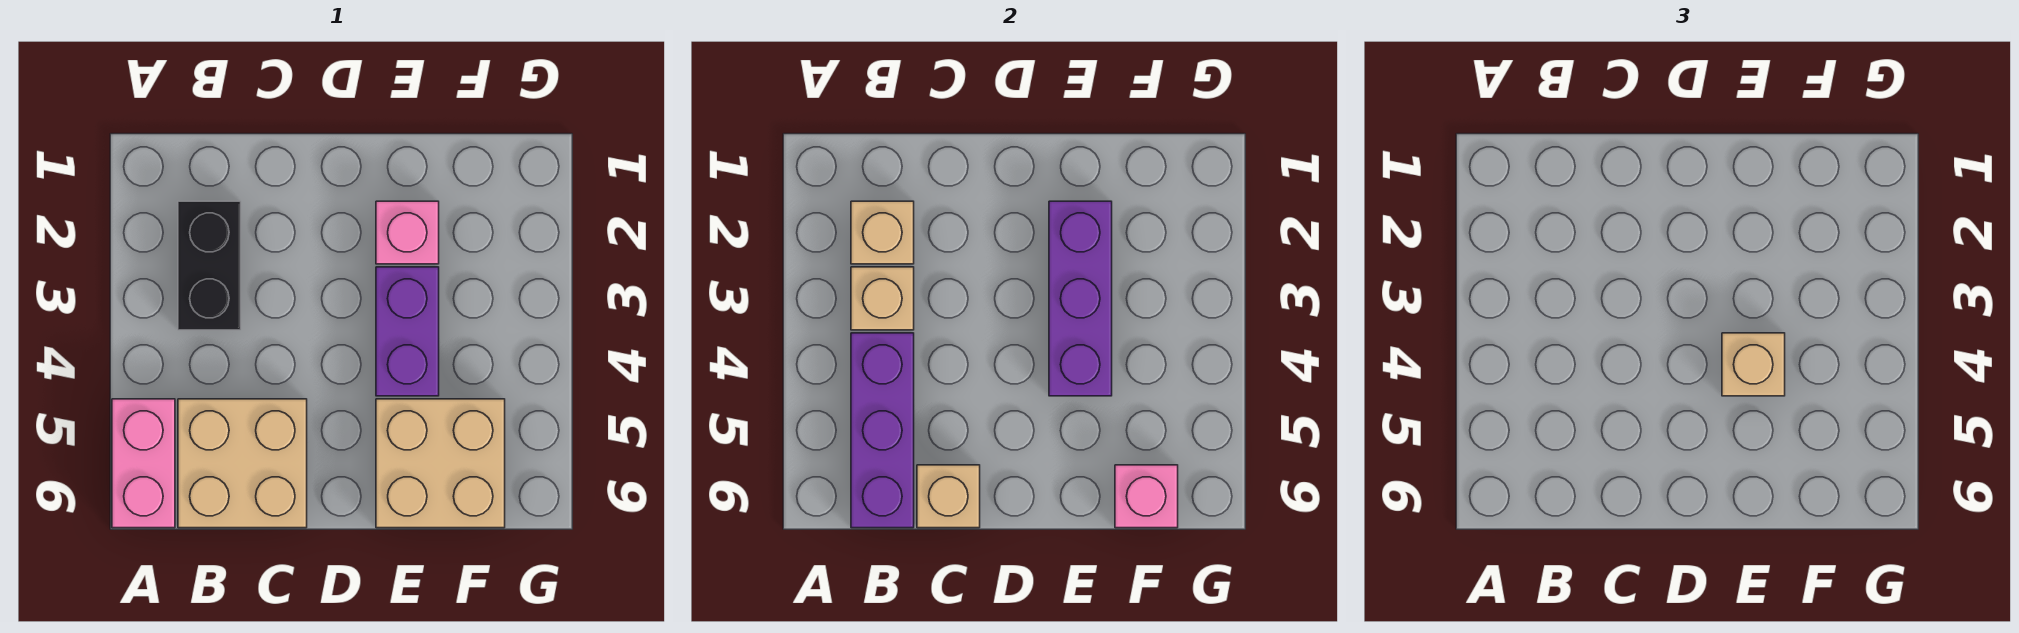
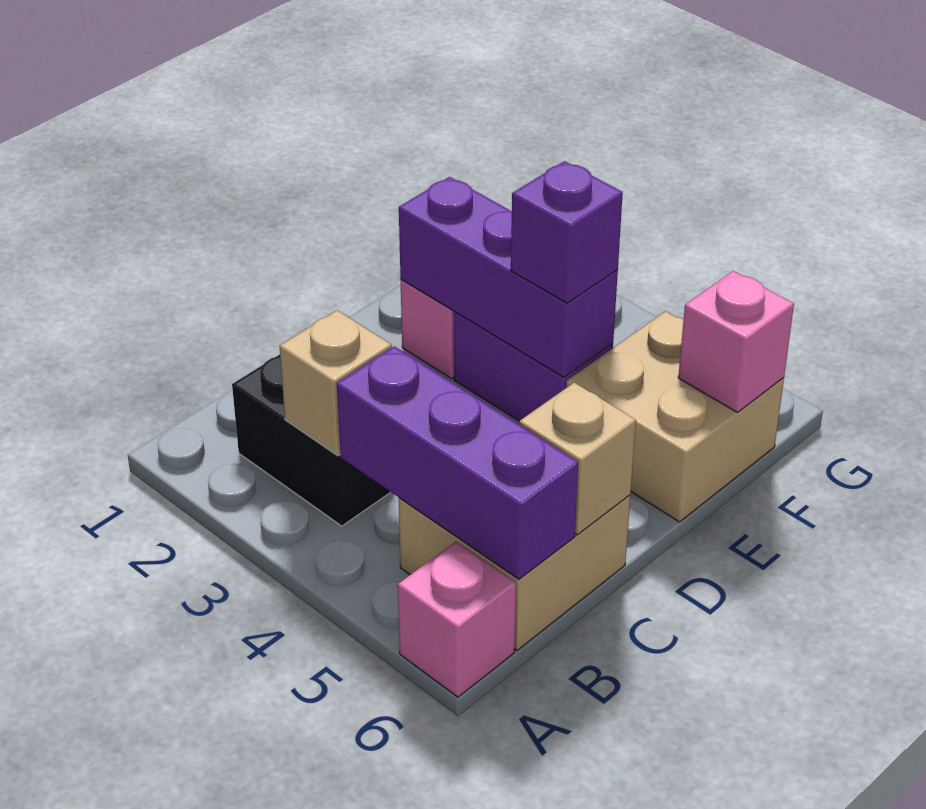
pink brick A5:A6 level 1 -> pink brick A6 level 1
tan brick B2 level 2 -> none
tan brick E4 level 3 -> purple brick E4 level 3

